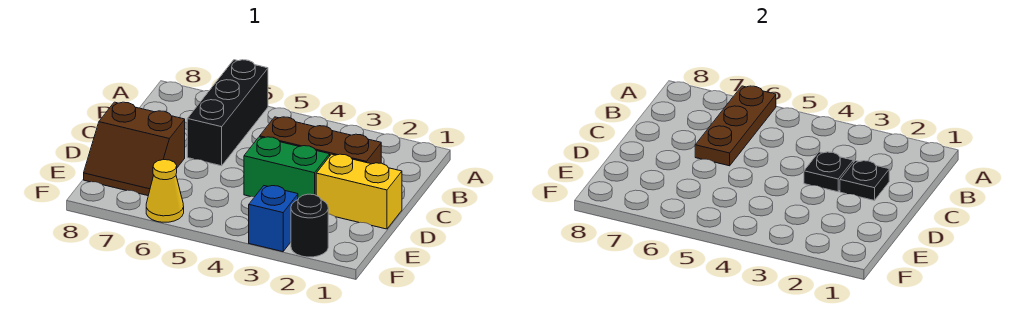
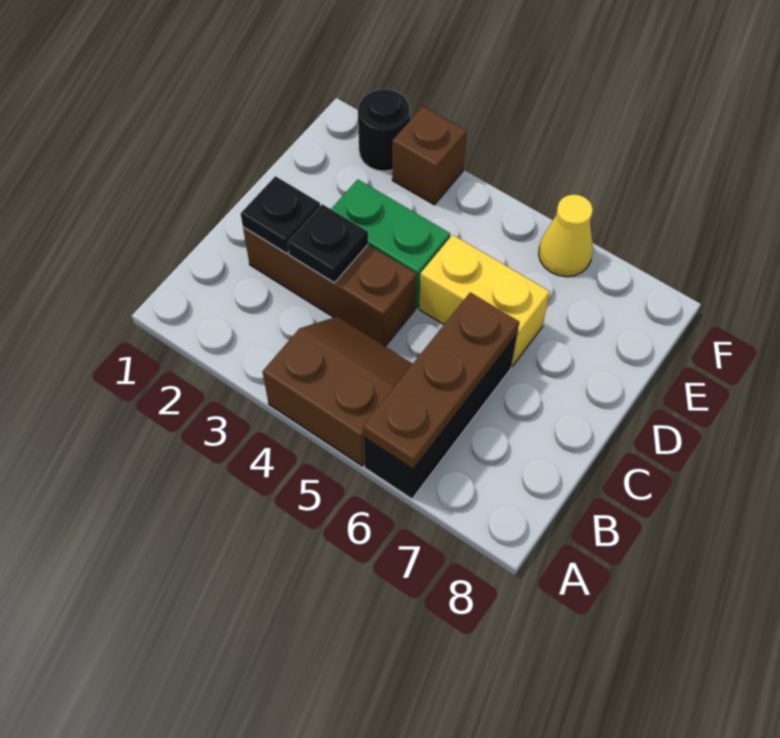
yellow brick D1:D2 level 1 -> yellow brick D5:D6 level 1
brown slope D7:E8 level 1 top D -> brown slope A4:B5 level 1 top A
blue brick F3 level 1 -> brown brick F3 level 1

